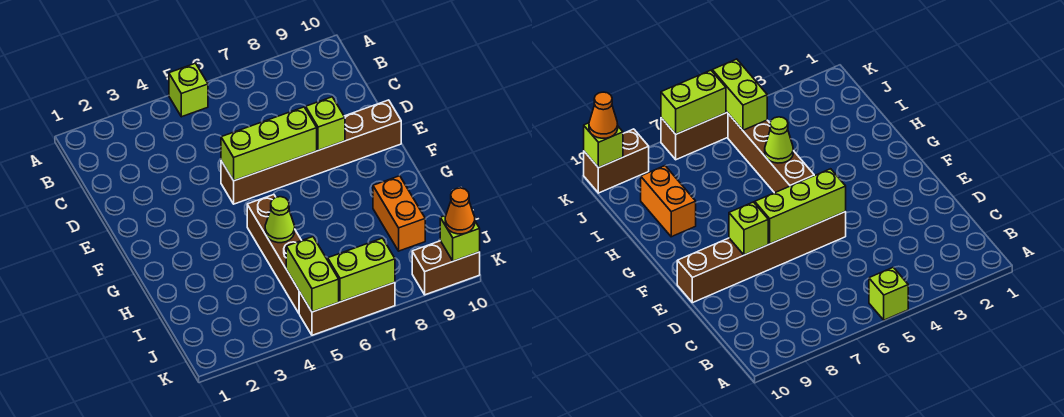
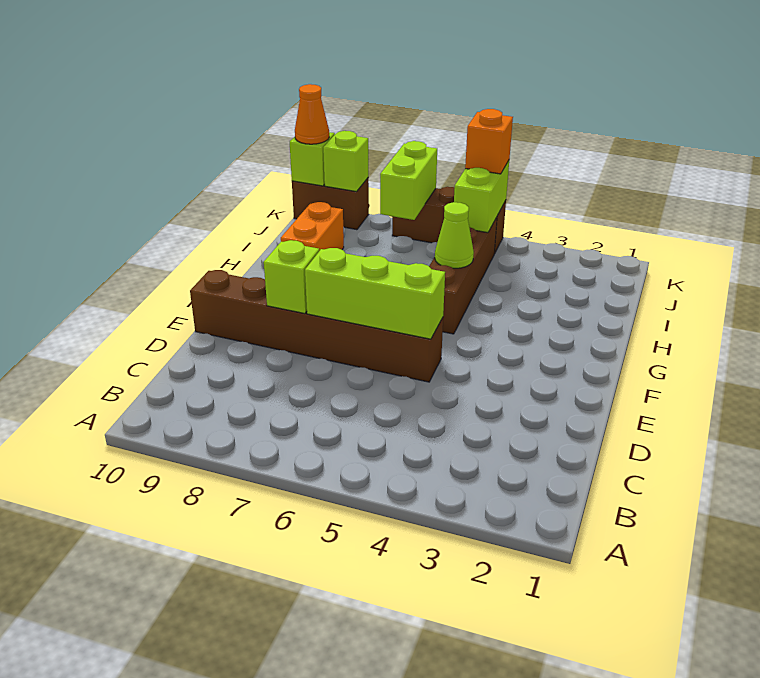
lime brick A5 level 1 -> lime brick K9 level 2
none -> orange brick K5 level 3
lime brick K6:K7 level 2 -> lime brick J7:K7 level 2

